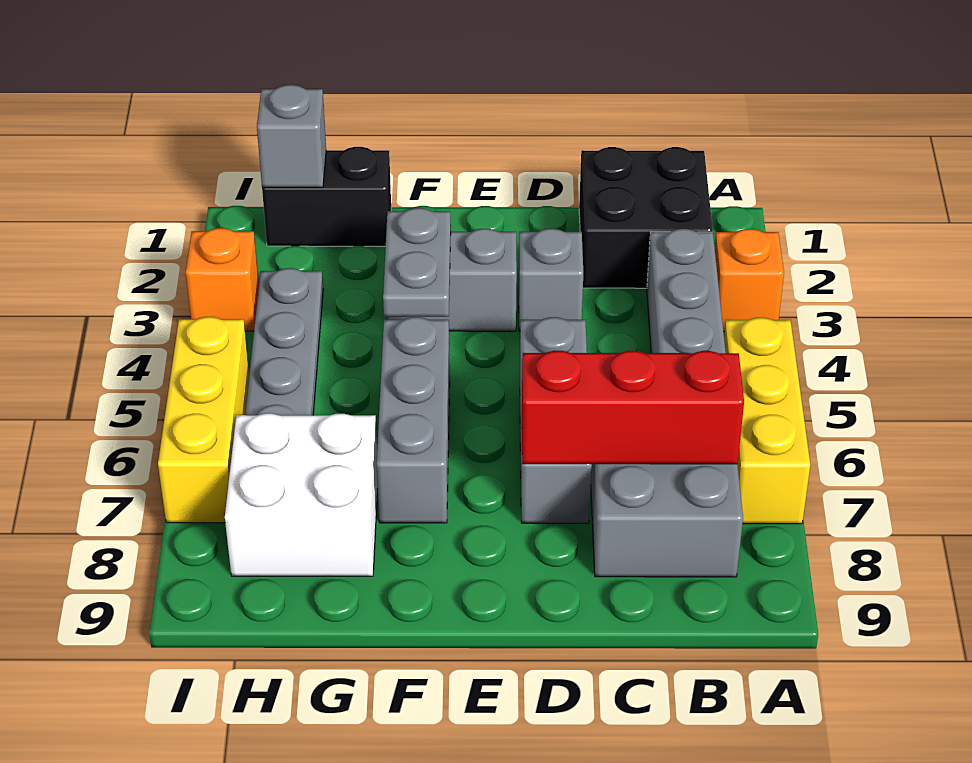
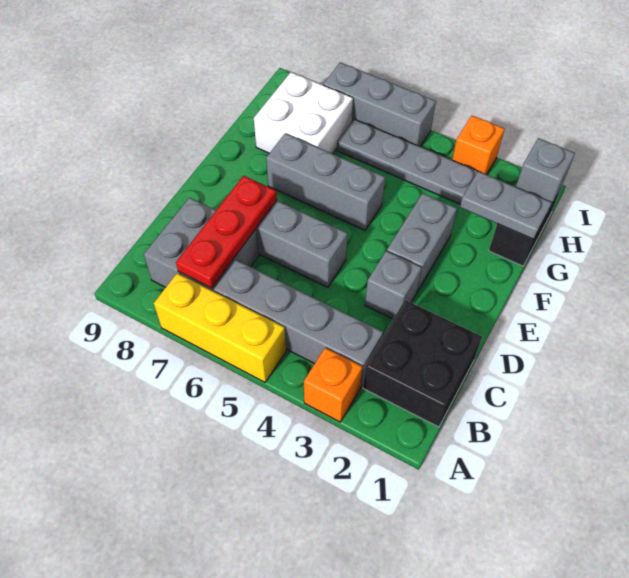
red brick B7:D7 level 2 -> red plate B7:D7 level 2
grey plate F3:F4 level 2 -> grey plate G1:G2 level 2
yellow brick I5:I7 level 1 -> grey brick I5:I7 level 1

